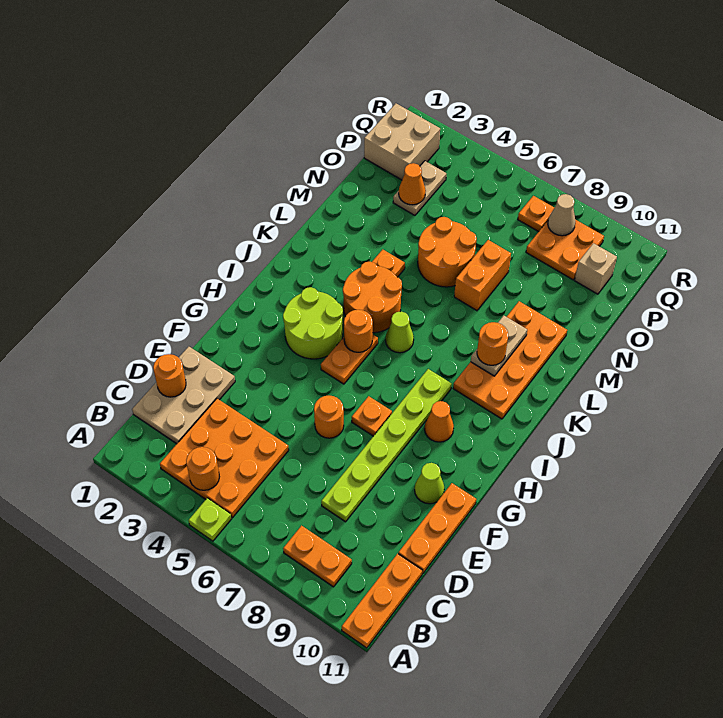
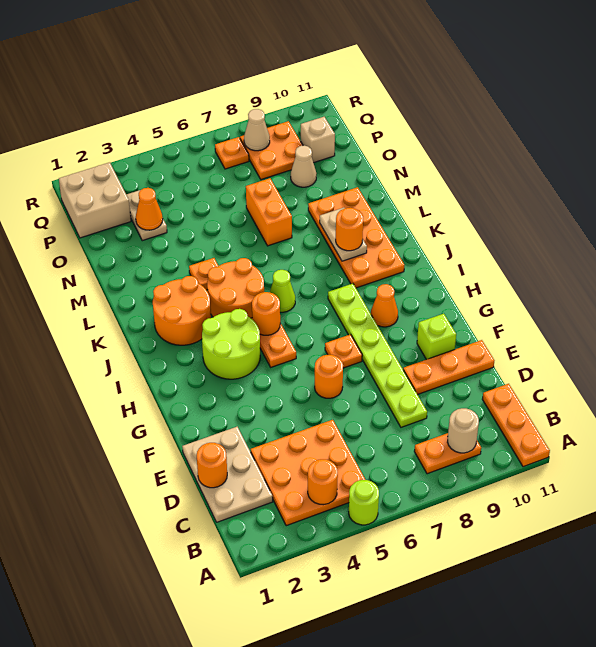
lime plate A5 level 1 -> lime round brick A5 level 1
none -> tan round brick B9 level 2
orange plate D11:F11 level 1 -> orange plate E9:E11 level 1
lime cone F10 level 1 -> lime brick F10 level 1
orange round brick M5:N6 level 1 -> orange round brick J2:K3 level 1
none -> tan cone O9 level 1

